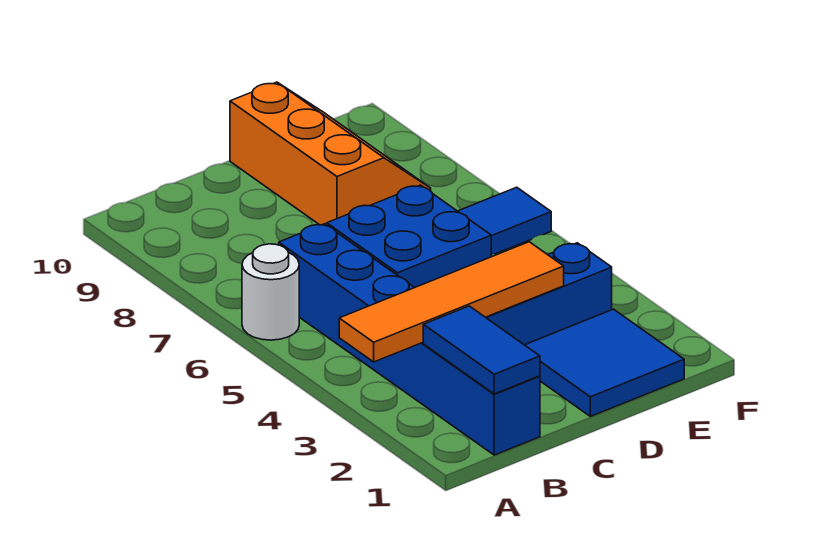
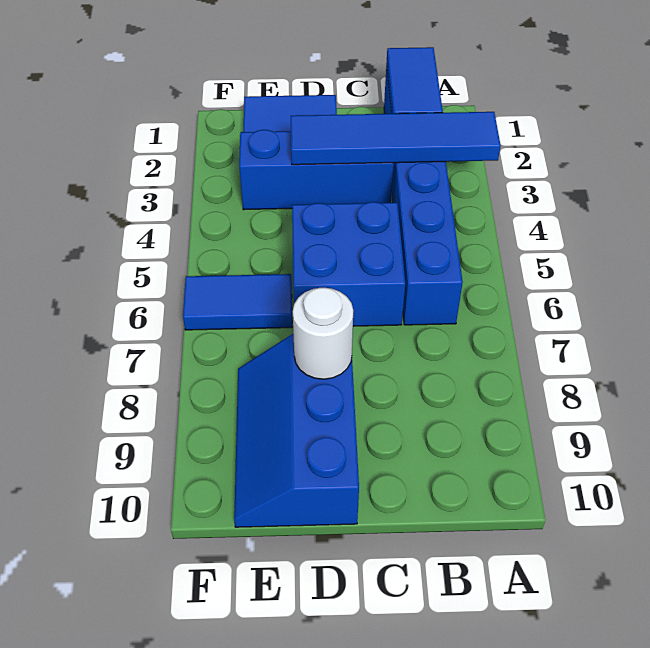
orange tile A3:D3 level 2 -> blue tile A3:D3 level 2
white round brick A6 level 1 -> white round brick D8 level 2
orange slope D8:E10 level 1 top D -> blue slope D8:E10 level 1 top D

